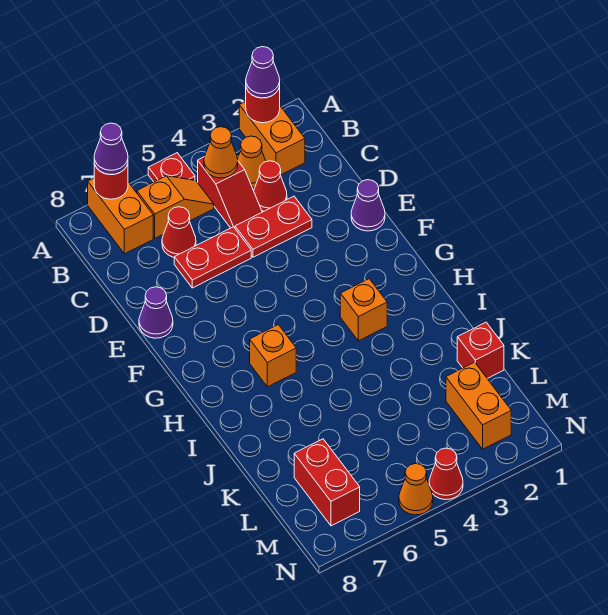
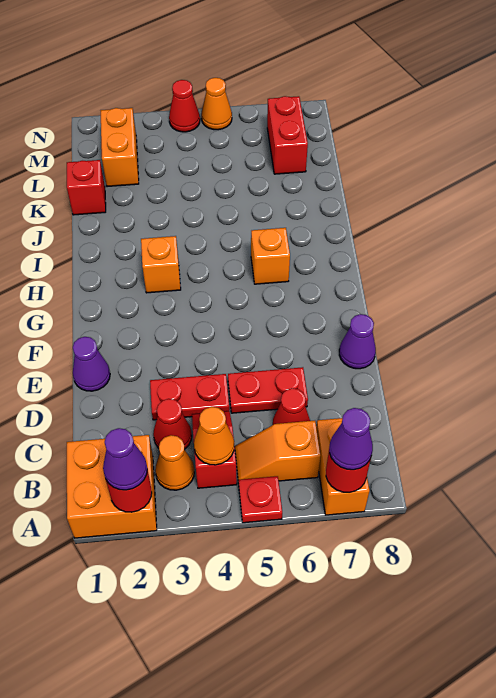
orange brick A2:B2 level 1 -> orange brick A1:B2 level 1

